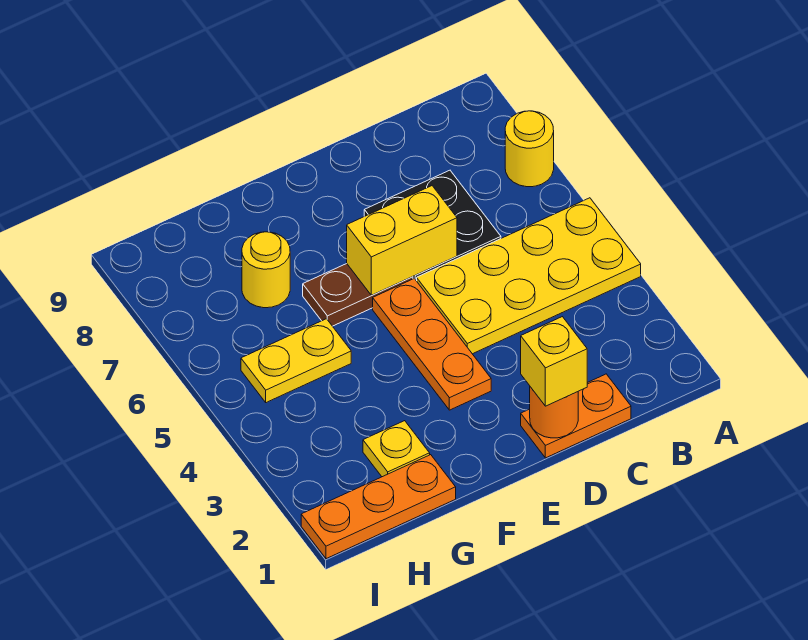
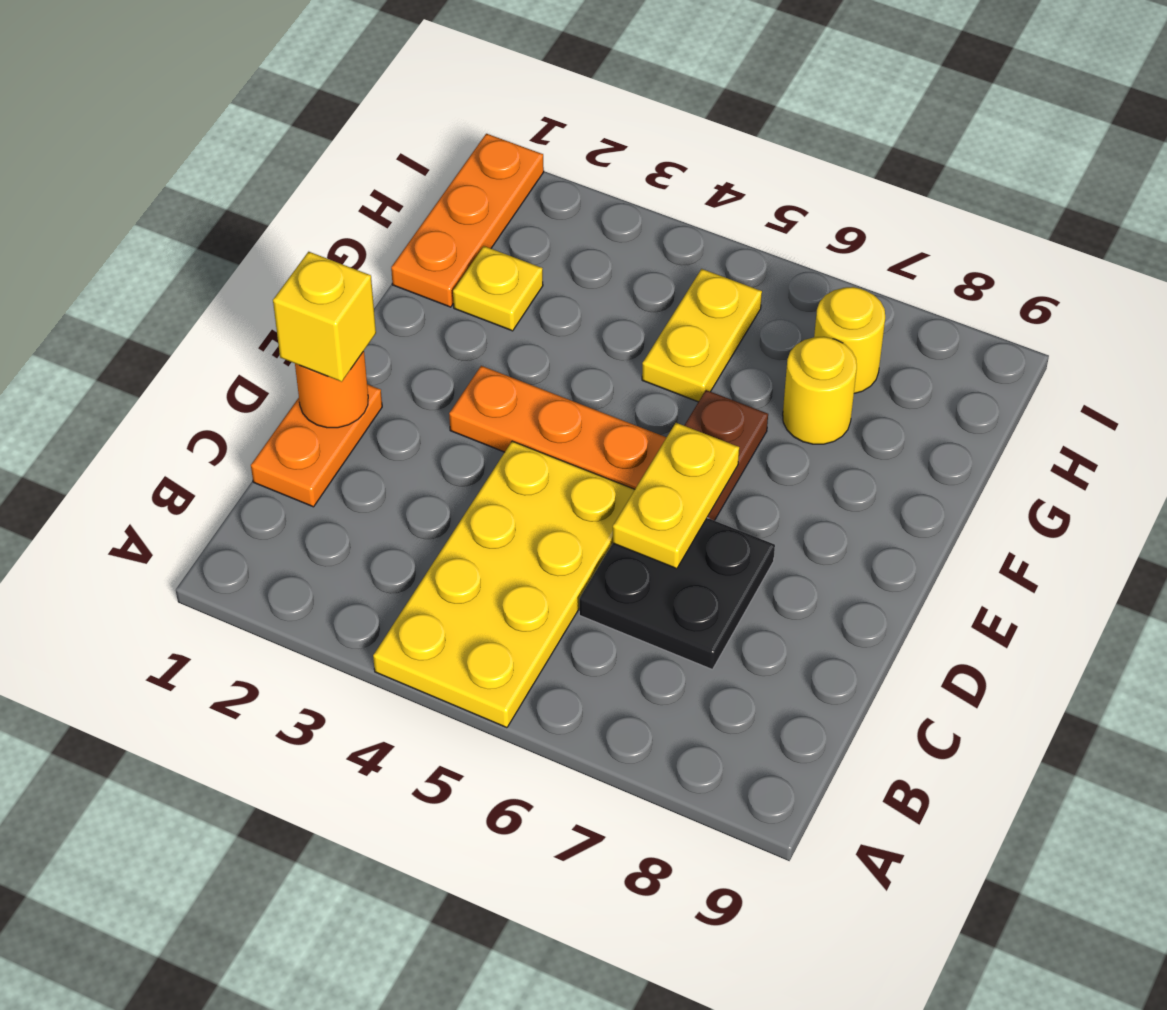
yellow round brick A7 level 1 -> yellow round brick H7 level 1
yellow brick D6:E6 level 2 -> yellow plate D6:E6 level 2

